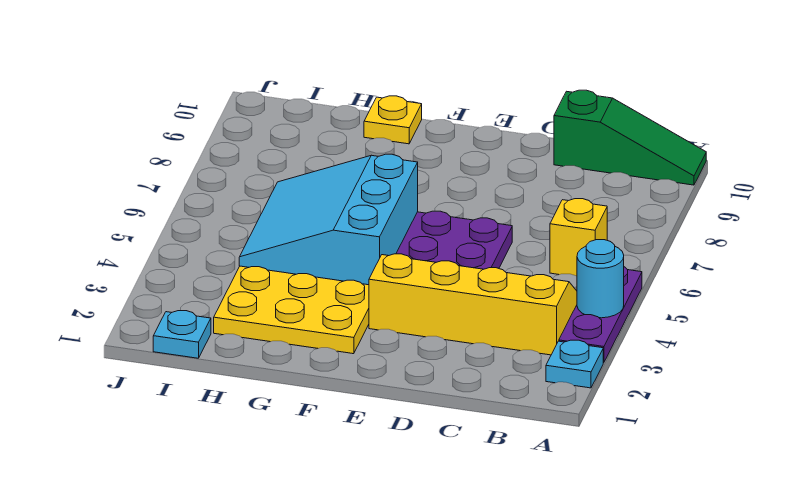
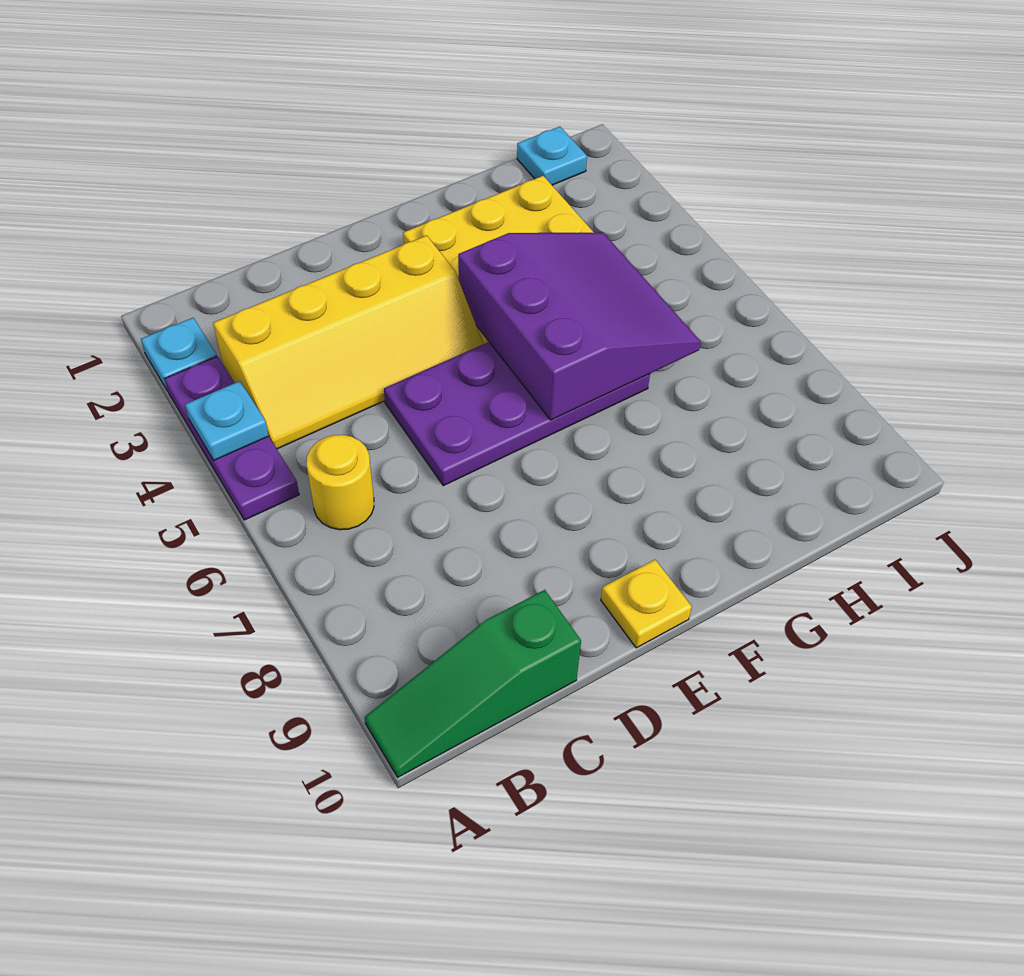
cyan round brick A4 level 2 -> cyan plate A4 level 2
yellow brick B6 level 1 -> yellow round brick B6 level 1
cyan slope F4:H6 level 2 top F -> purple slope F4:H6 level 2 top F
yellow plate G10 level 1 -> yellow plate E10 level 1

